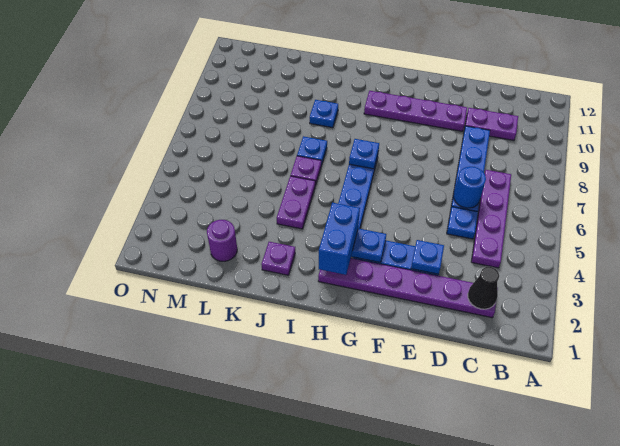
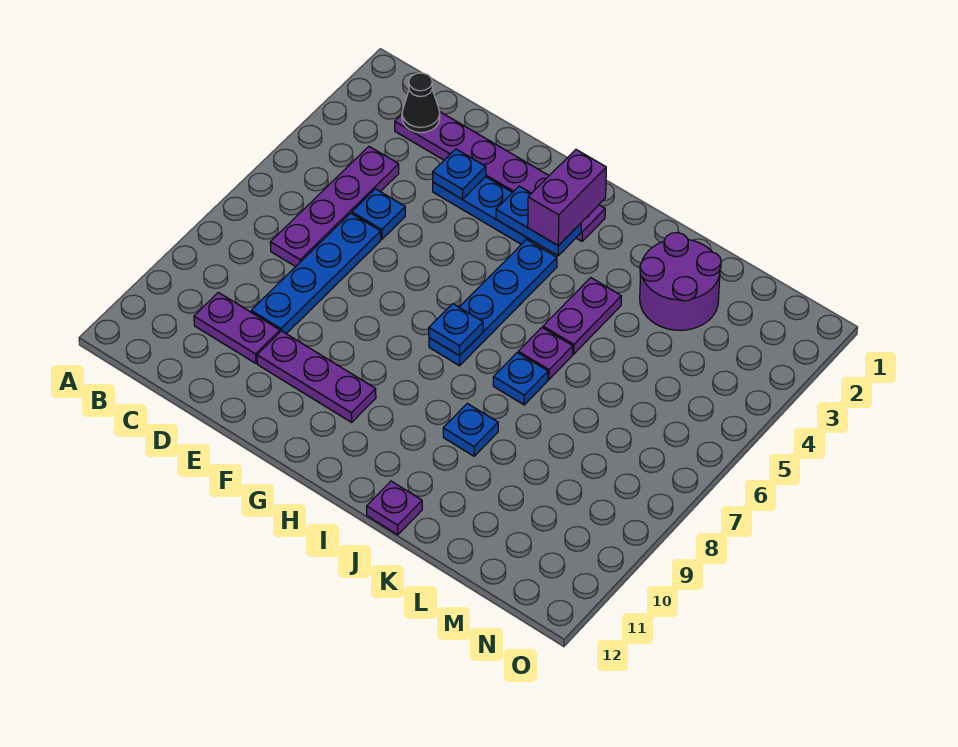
blue round brick D6 level 2 -> none
purple plate E10:H10 level 1 -> purple plate E10:G10 level 1
blue brick H2:H3 level 3 -> purple brick H2:H3 level 3
purple plate J2 level 1 -> purple plate J12 level 1
purple round brick L2 level 1 -> purple round brick K2:L3 level 1

